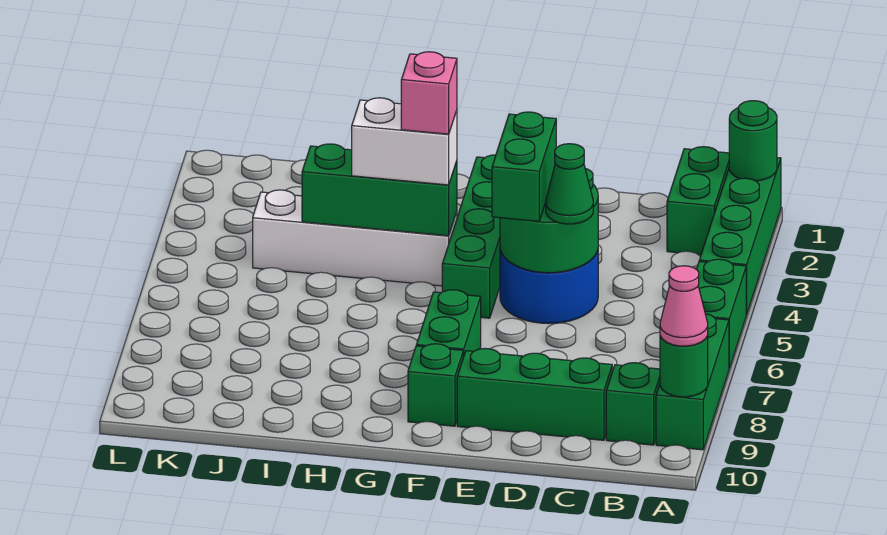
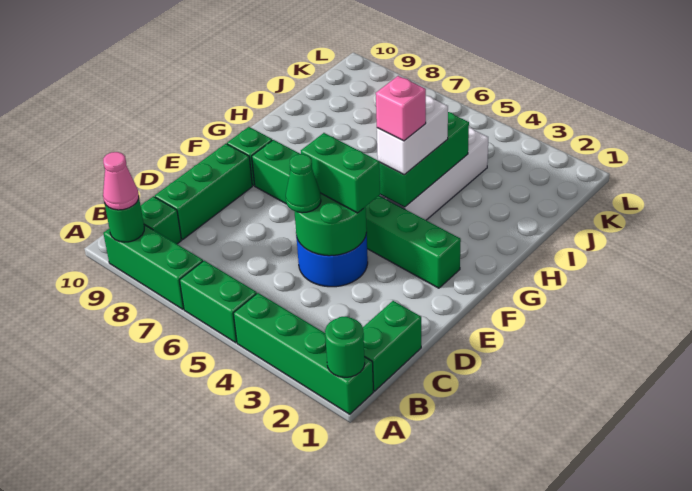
green brick B1:B2 level 1 -> green brick B1:C1 level 1

